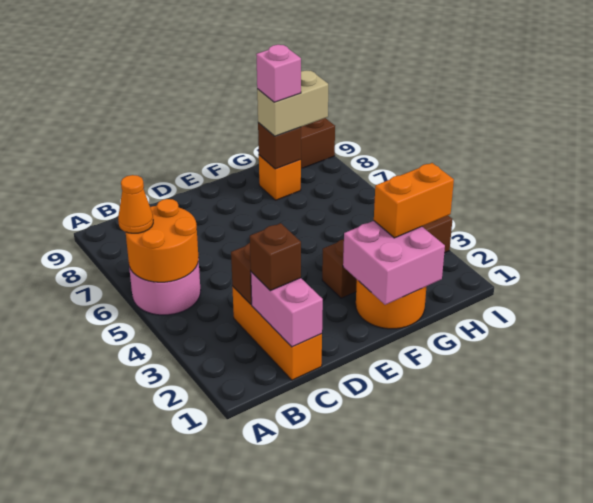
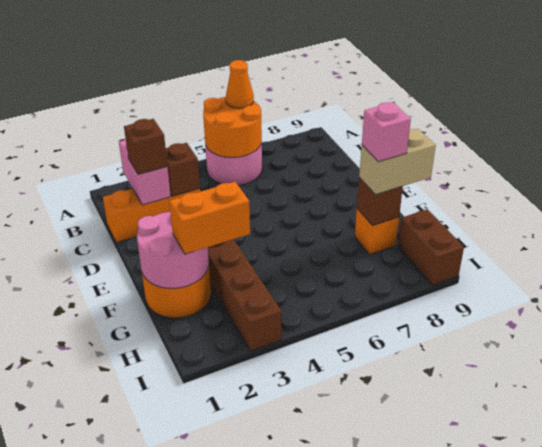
pink brick C1:C2 level 2 -> pink brick B2:C2 level 2
pink brick F1:G2 level 2 -> pink round brick F1:G2 level 2
orange brick G2:H2 level 3 -> orange brick G2:G3 level 3
tan brick G8:H8 level 3 -> tan brick G8:G9 level 3

